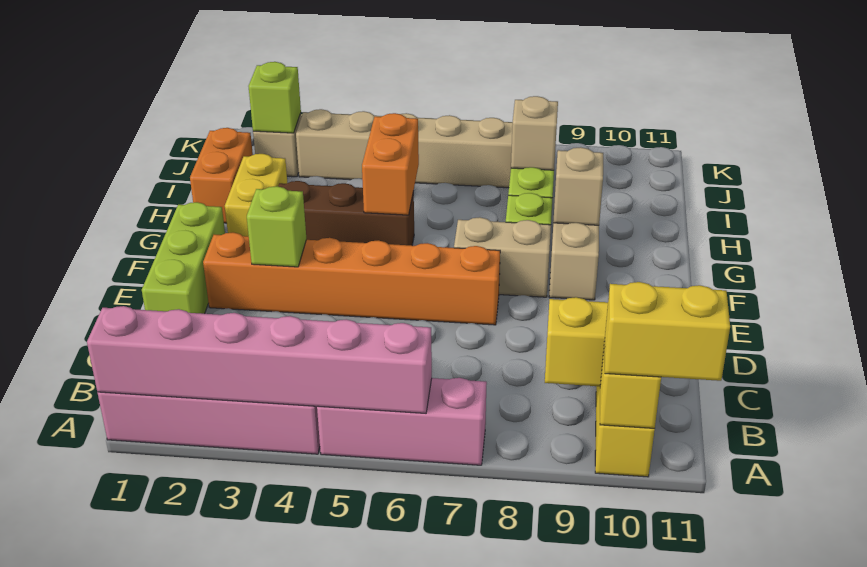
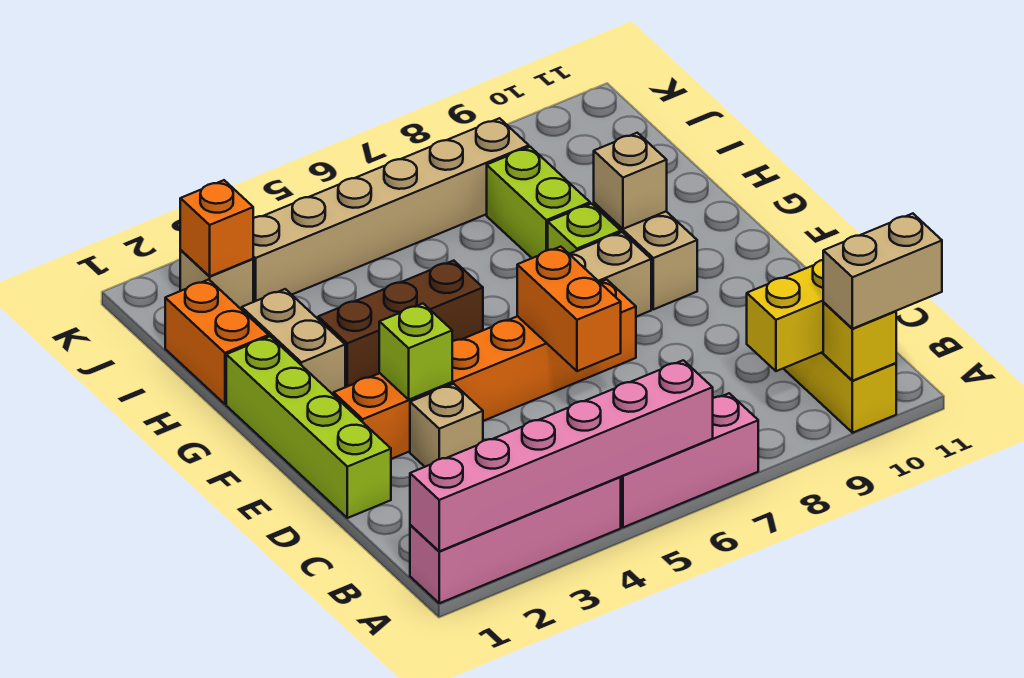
yellow brick A10:A11 level 3 -> tan brick A10:A11 level 3
lime brick D1:F1 level 1 -> lime brick D1:G1 level 1
yellow brick G2:H2 level 1 -> tan brick G2:H2 level 1
orange brick G5:H5 level 2 -> orange brick D6:E6 level 2
tan brick I8 level 2 -> tan brick D3 level 1
lime brick J2 level 2 -> orange brick J2 level 2

